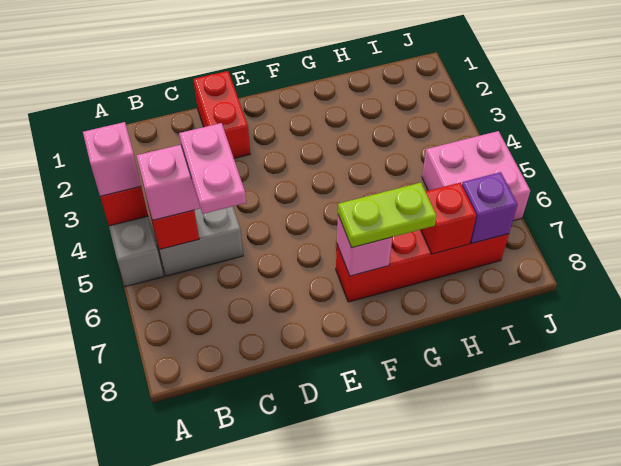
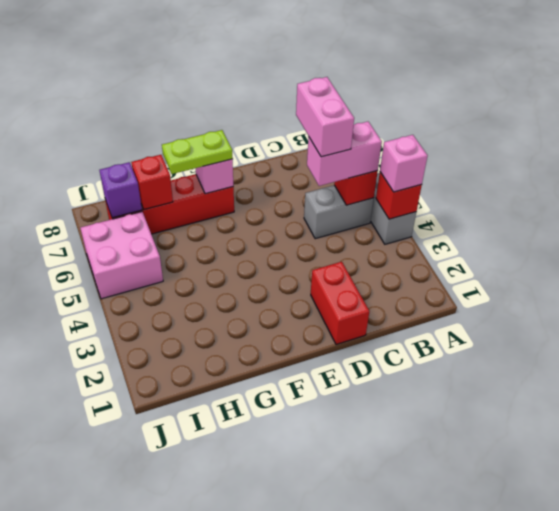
pink plate C5:C6 level 4 -> pink brick C5:C6 level 4

